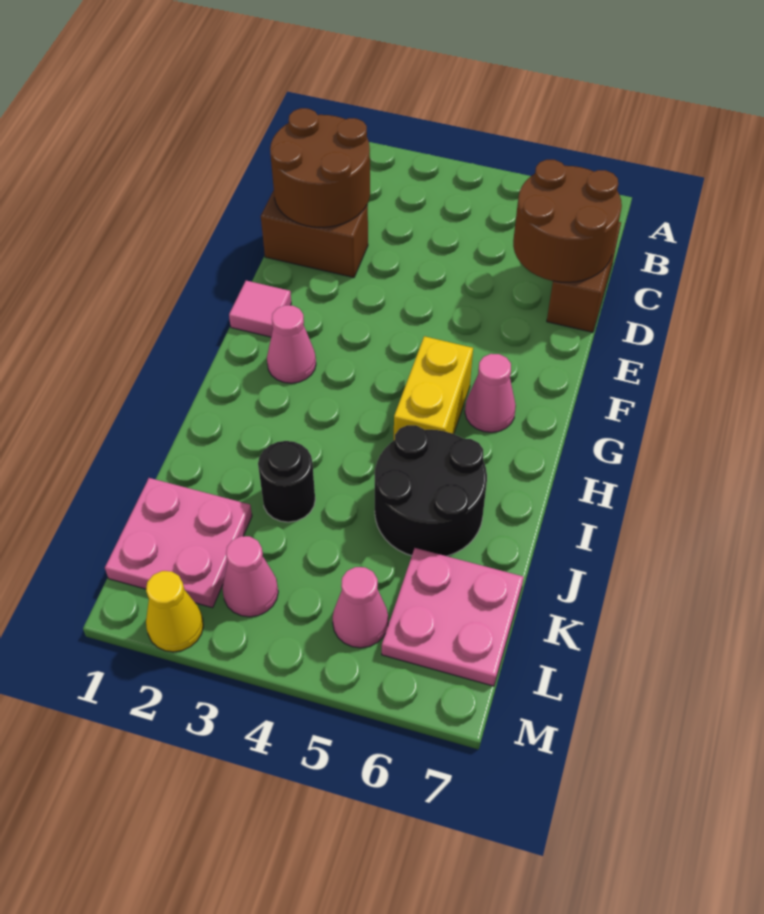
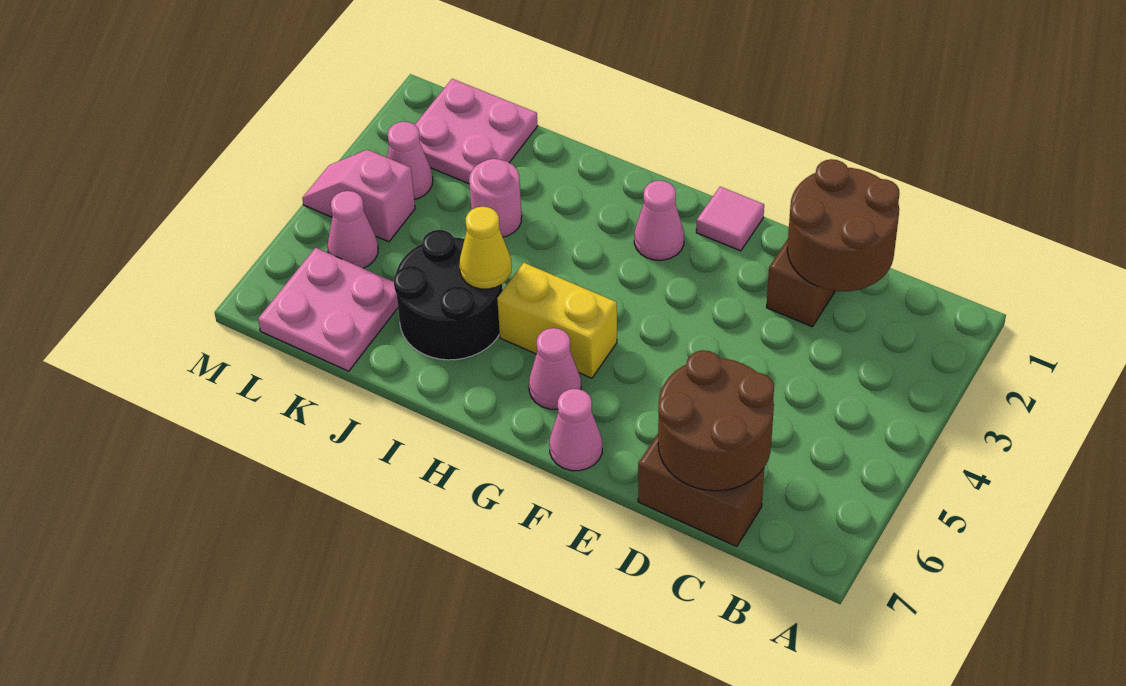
none -> pink cone F7 level 1
black round brick J3 level 1 -> pink round brick J3 level 1
none -> pink slope L4:M4 level 1 top L
yellow cone M2 level 1 -> yellow cone I5 level 2

